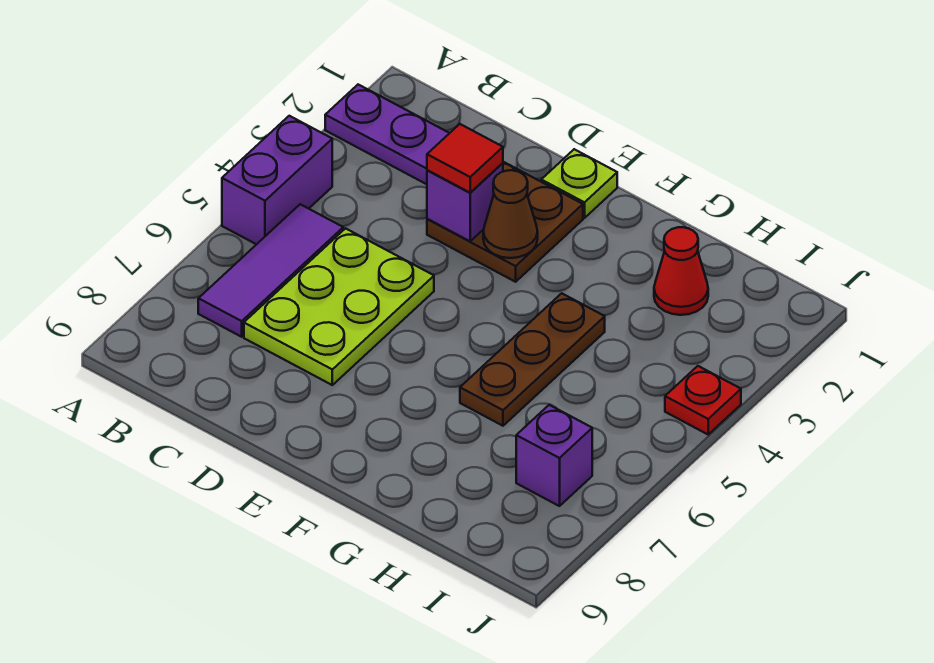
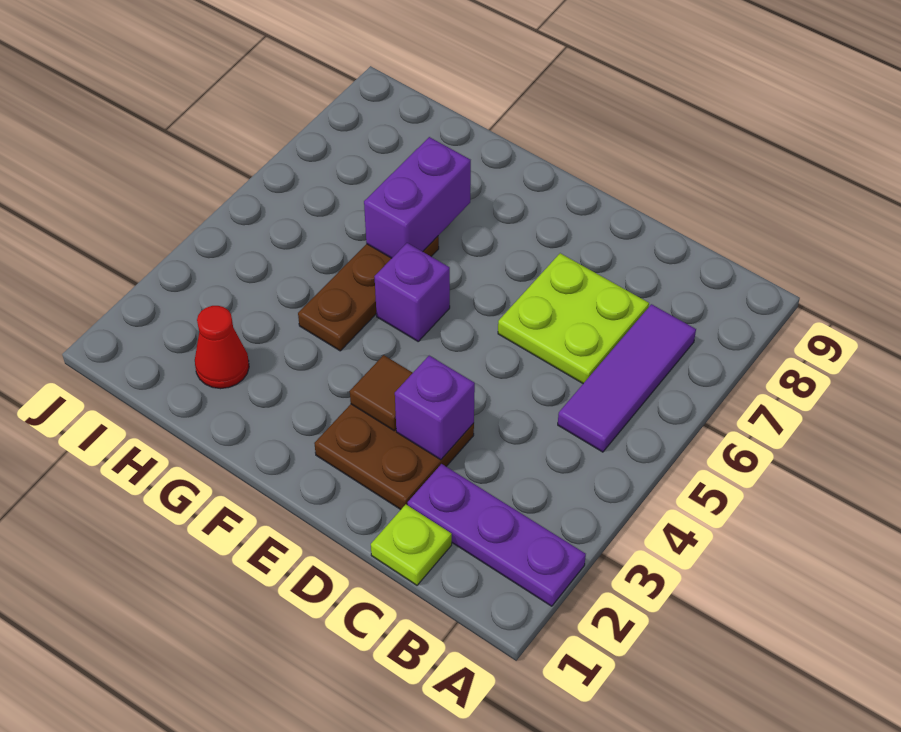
purple brick A4:A5 level 1 -> purple brick G6:G7 level 2
lime plate C5:D7 level 1 -> lime plate C6:D7 level 1
red tile D3 level 3 -> none
lime plate E1 level 1 -> lime plate C1 level 1
brown cone E3 level 2 -> brown tile E3 level 2
purple brick I7 level 1 -> purple brick F5 level 1
red plate J4 level 1 -> none

